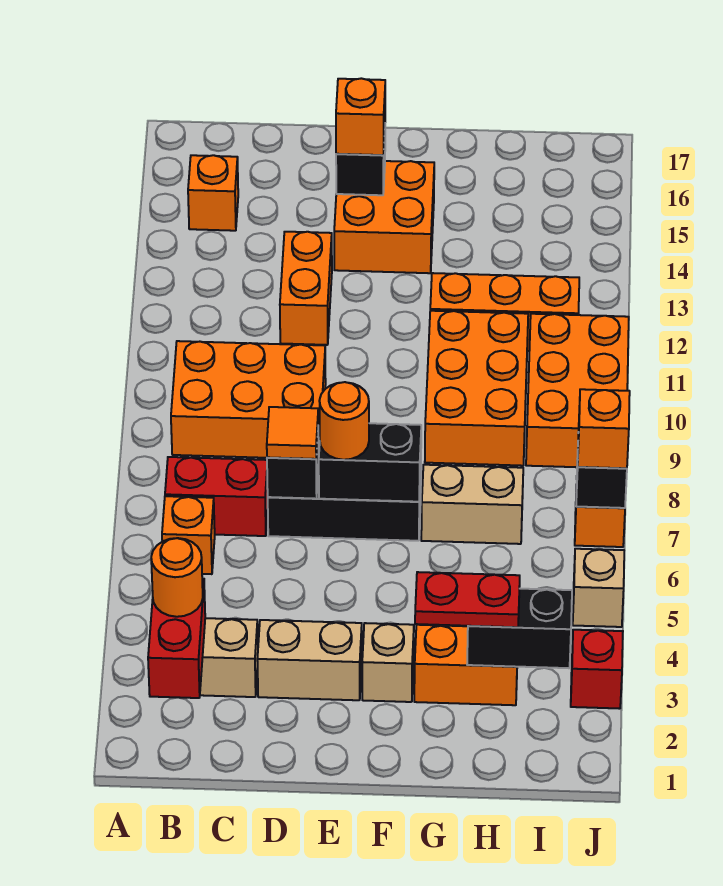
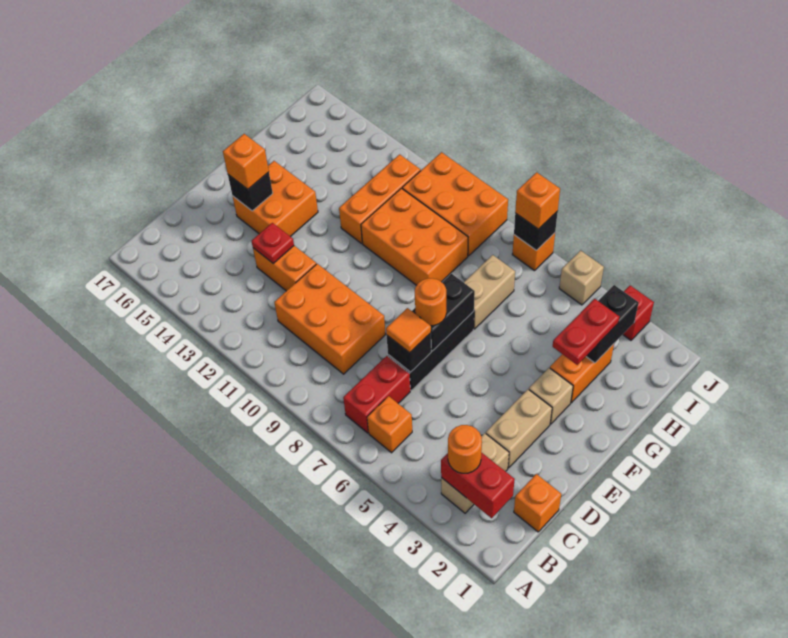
orange brick B9:D10 level 1 -> orange brick C9:D11 level 1
orange brick B15 level 1 -> orange brick C1 level 1
none -> red plate D13 level 2

